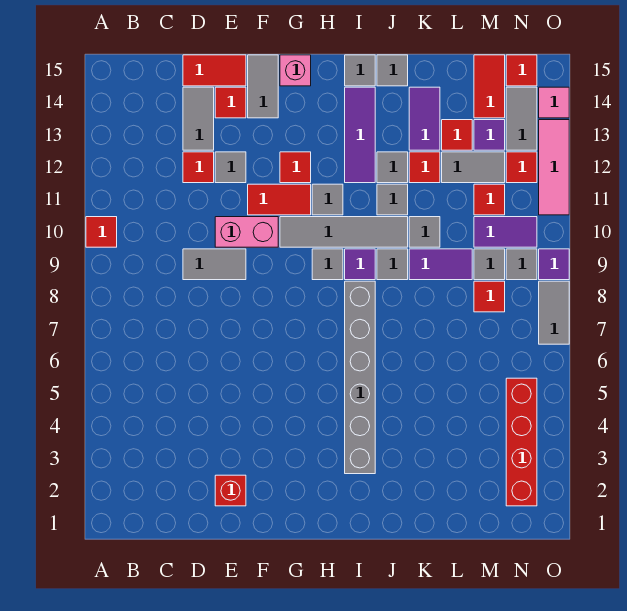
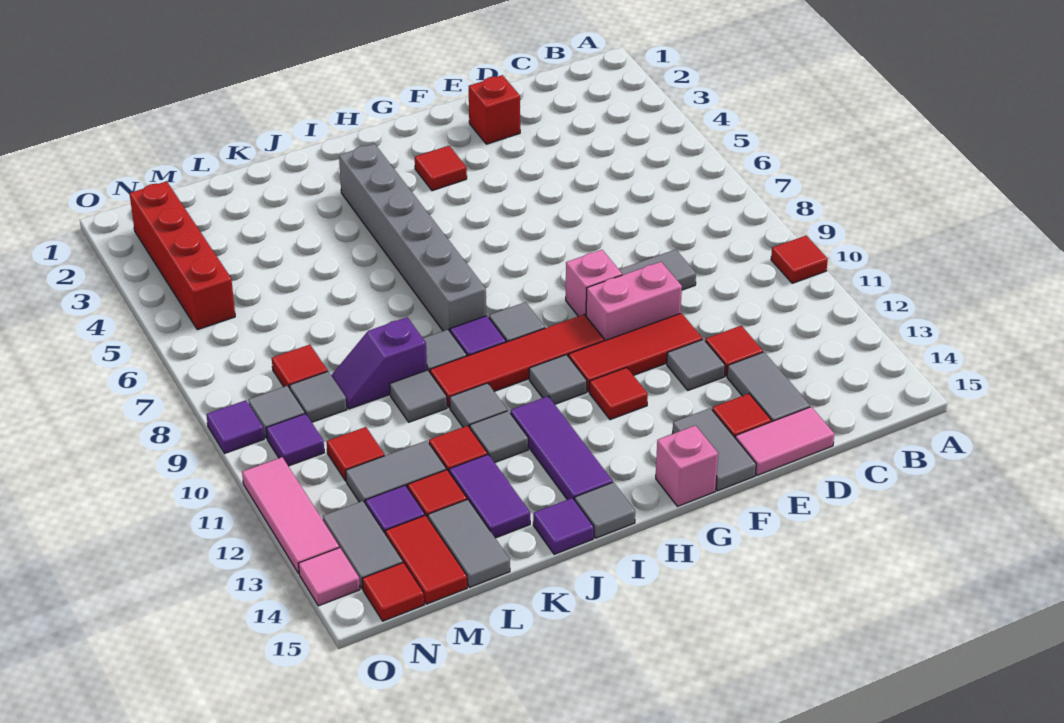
red tile D15:E15 level 1 -> pink tile D15:E15 level 1
none -> pink brick F9 level 1
red tile F11:G11 level 1 -> red tile E11:G11 level 1
grey tile G10:J10 level 1 -> red tile G10:J10 level 1
grey tile J15 level 1 -> purple tile J15 level 1
purple tile K9:L9 level 1 -> purple slope K9:L9 level 1 top K
purple tile M10:N10 level 1 -> purple tile N10 level 1
red tile N12 level 1 -> red tile G3 level 1
grey tile O7:O8 level 1 -> grey tile L14:L15 level 1

